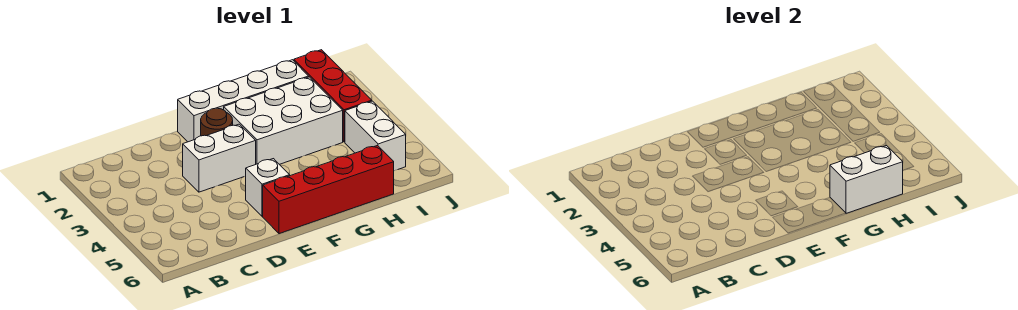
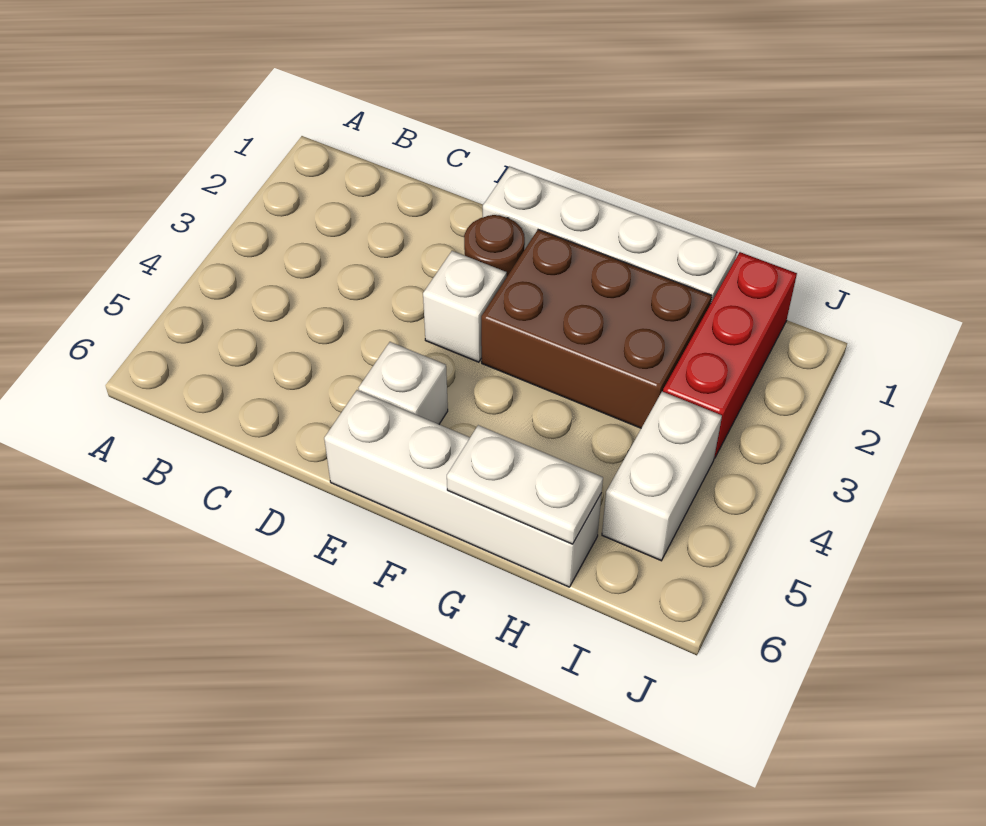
white brick D3:E3 level 1 -> white brick E3 level 1
red brick E6:H6 level 1 -> white brick E6:H6 level 1
white brick F2:H3 level 1 -> brown brick F2:H3 level 1
white brick G6:H6 level 2 -> white plate G6:H6 level 2

